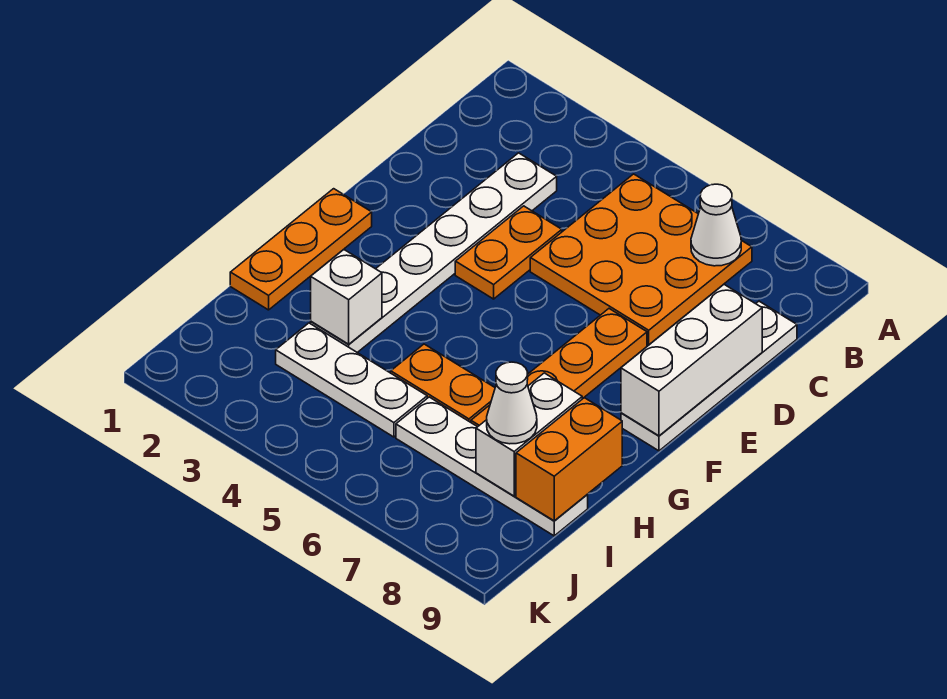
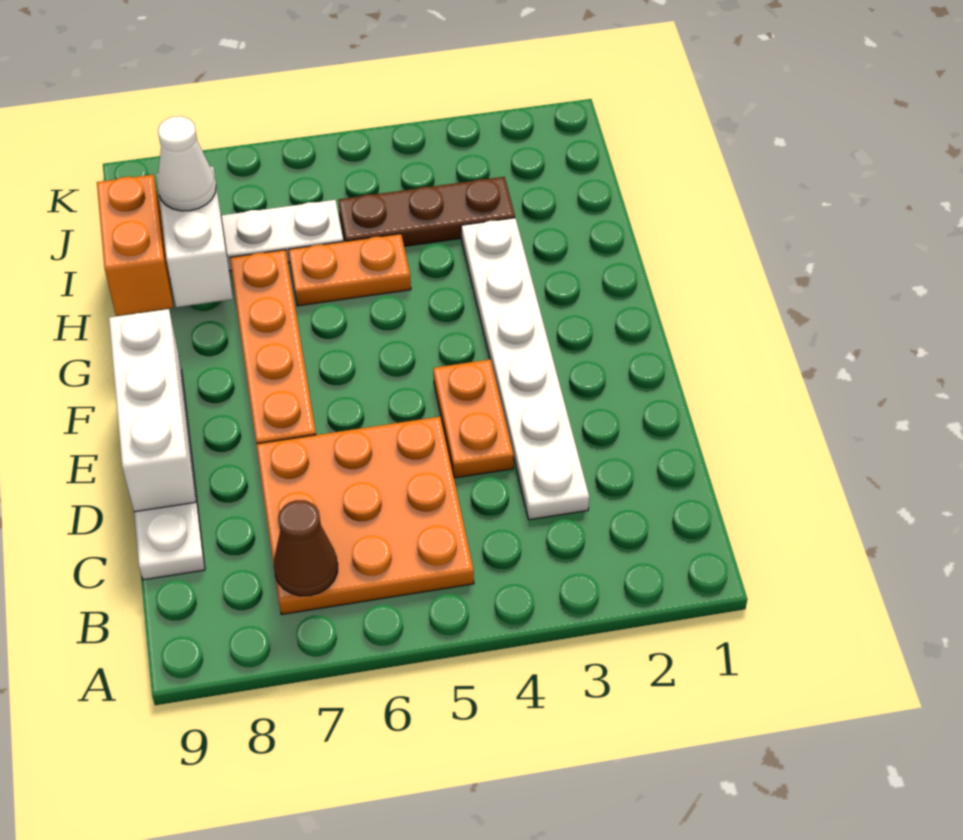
white cone B7 level 2 -> brown cone B7 level 2
orange plate F1:H1 level 1 -> none
white brick H3 level 2 -> none
white plate I3:I5 level 1 -> brown plate I3:I5 level 1

